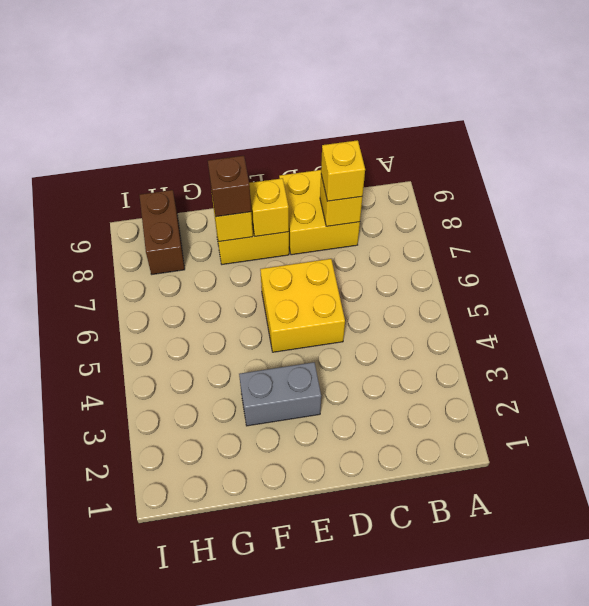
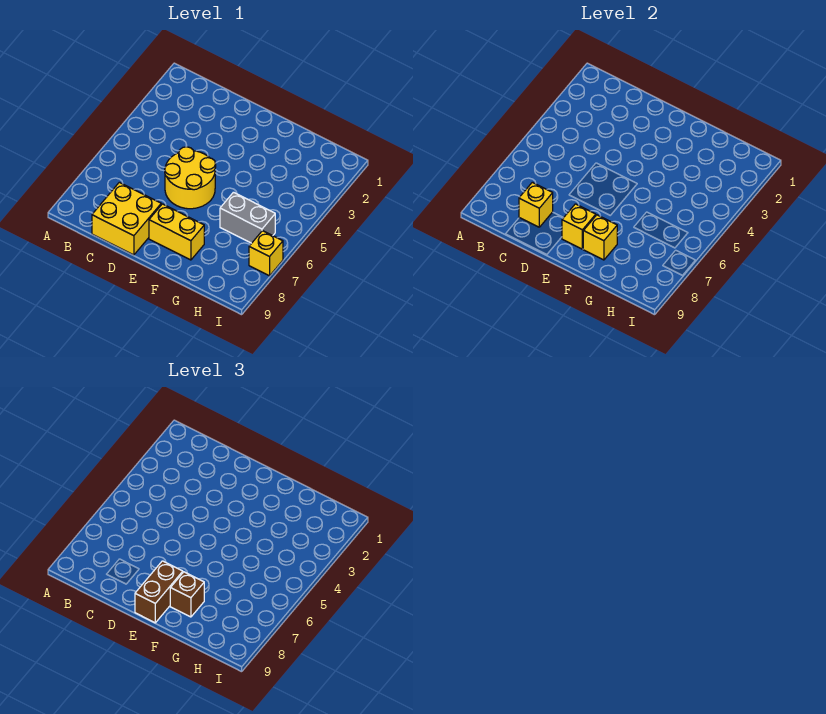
yellow brick C8 level 3 -> yellow brick I7 level 1
yellow brick D5:E6 level 1 -> yellow round brick D5:E6 level 1
grey brick E3:F3 level 1 -> grey brick G6:H6 level 1
brown brick H8:H9 level 1 -> brown brick E8:E9 level 3

